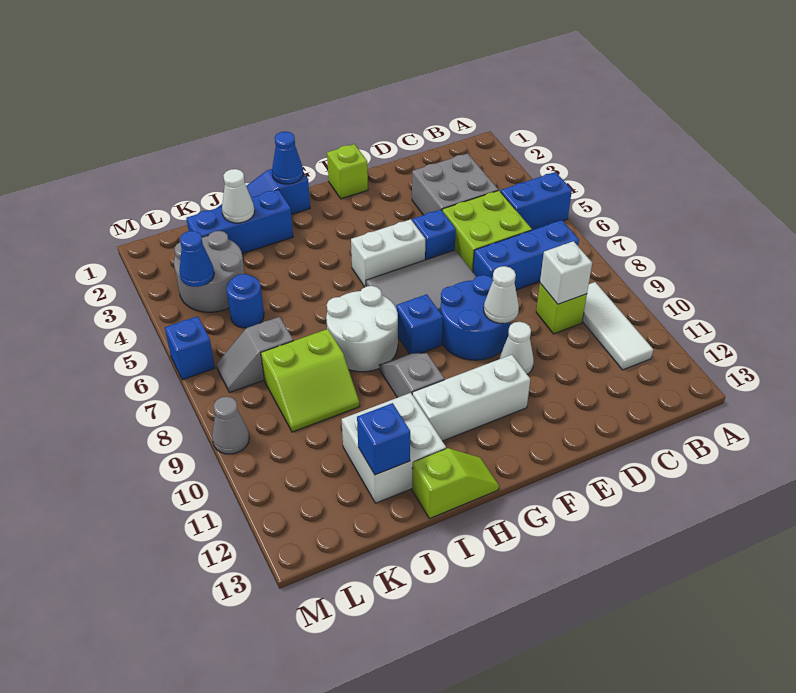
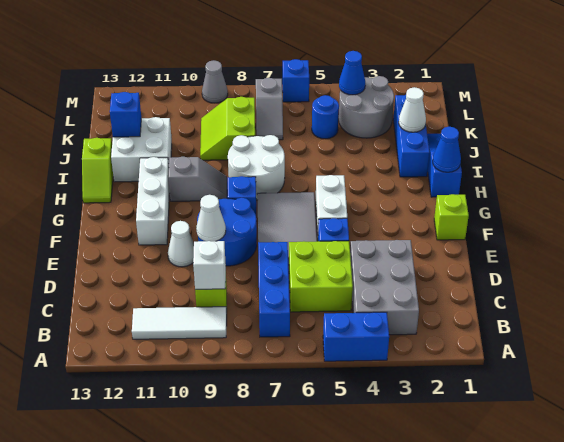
blue brick A5:B5 level 1 -> blue brick A4:A5 level 1
grey brick C3:D4 level 1 -> grey brick B3:D4 level 1
grey slope K7:L7 level 1 top K -> grey slope K7:L7 level 1 top L

